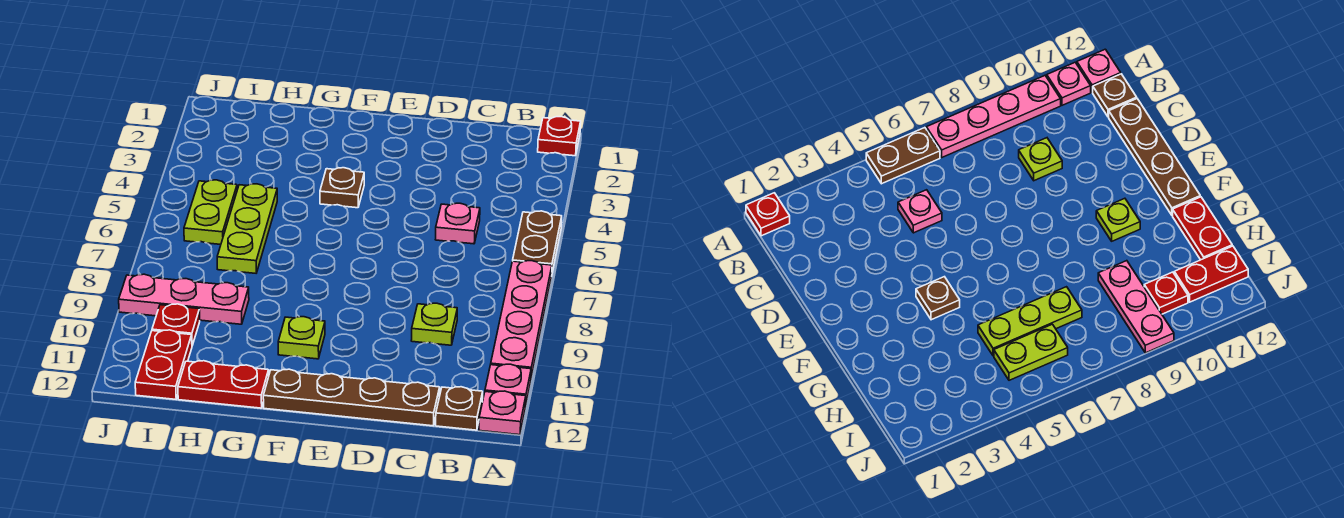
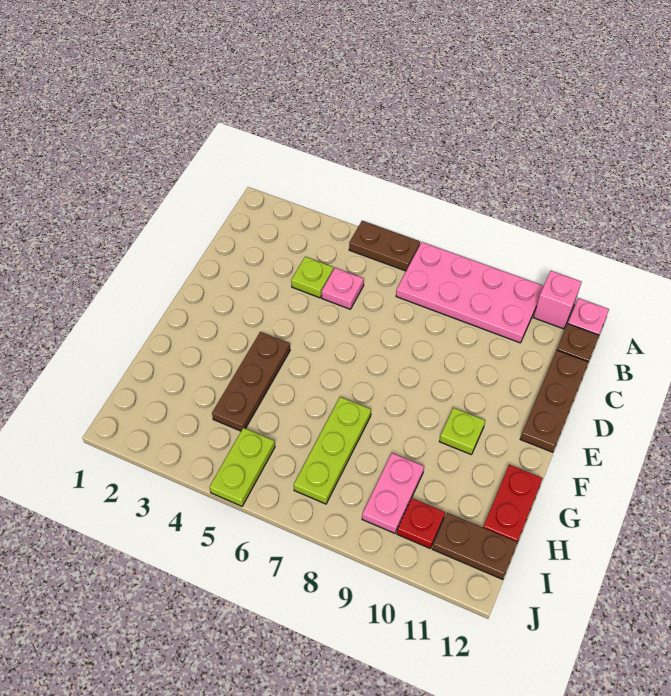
red plate A1 level 1 -> none
pink plate A7:A10 level 1 -> pink plate A7:B10 level 1
pink plate A11 level 1 -> pink brick A11 level 1
lime plate C9 level 1 -> lime plate C4 level 1
brown plate C12:F12 level 1 -> brown plate C12:E12 level 1
brown plate F4 level 1 -> brown plate F4:H4 level 1
lime plate H5:H7 level 1 -> lime plate G7:I7 level 1
pink plate H9:J9 level 1 -> pink plate H9:I9 level 1
lime plate I5:I6 level 1 -> lime plate I5:J5 level 1
red plate I11:I12 level 1 -> brown plate I11:I12 level 1

